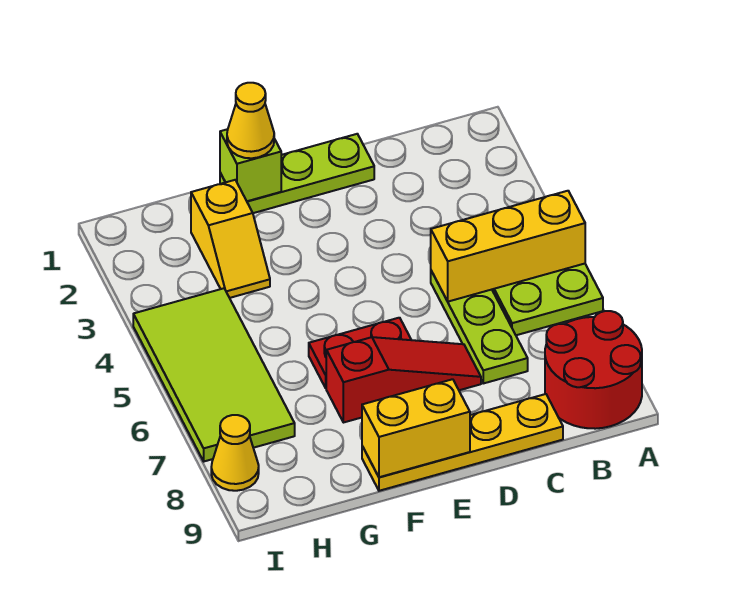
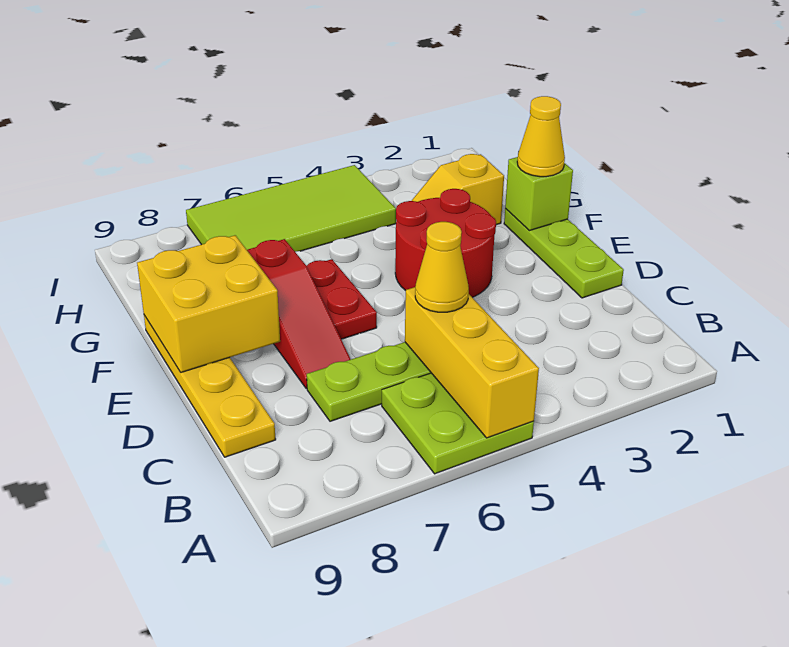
red round brick A8:B9 level 1 -> red round brick E3:F4 level 1
yellow brick E9:F9 level 2 -> yellow brick E8:F9 level 2
yellow cone I8 level 1 -> yellow cone C5 level 3

